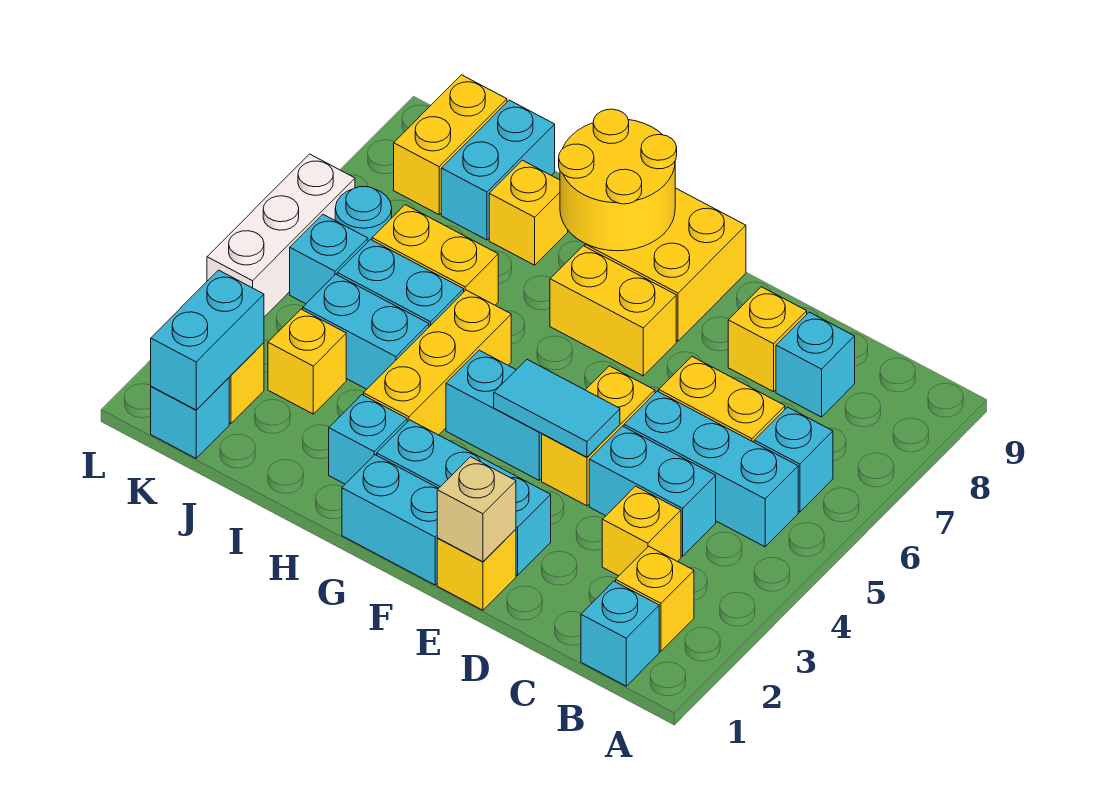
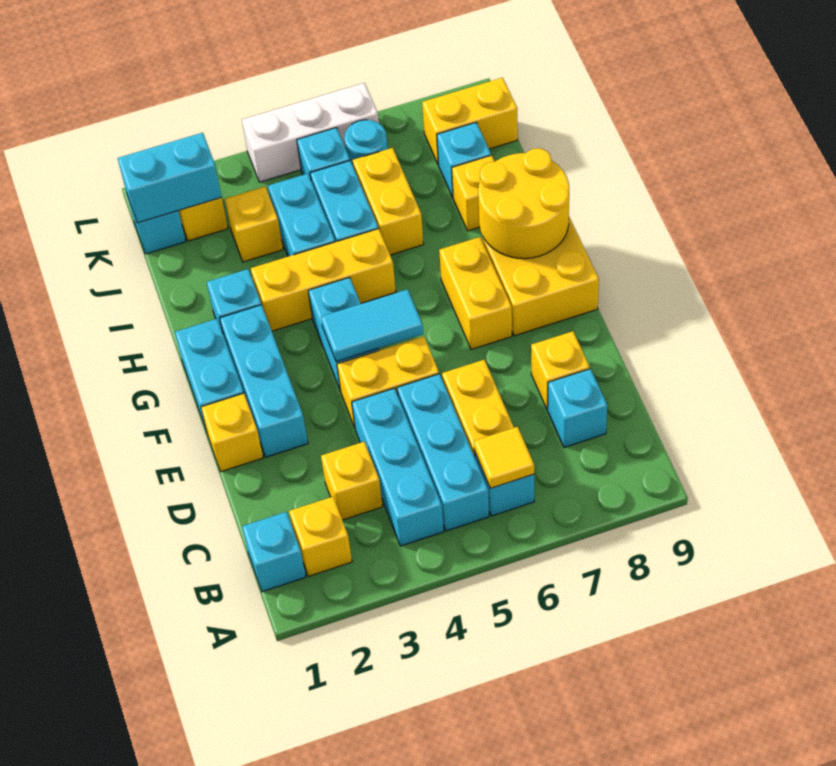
none -> yellow tile B6 level 2
cyan brick C4:D4 level 1 -> cyan brick B4:D4 level 1
tan brick E1 level 2 -> none
cyan tile E4:F4 level 2 -> cyan tile F4:F5 level 2
cyan brick J8:J9 level 1 -> cyan brick J8 level 1

